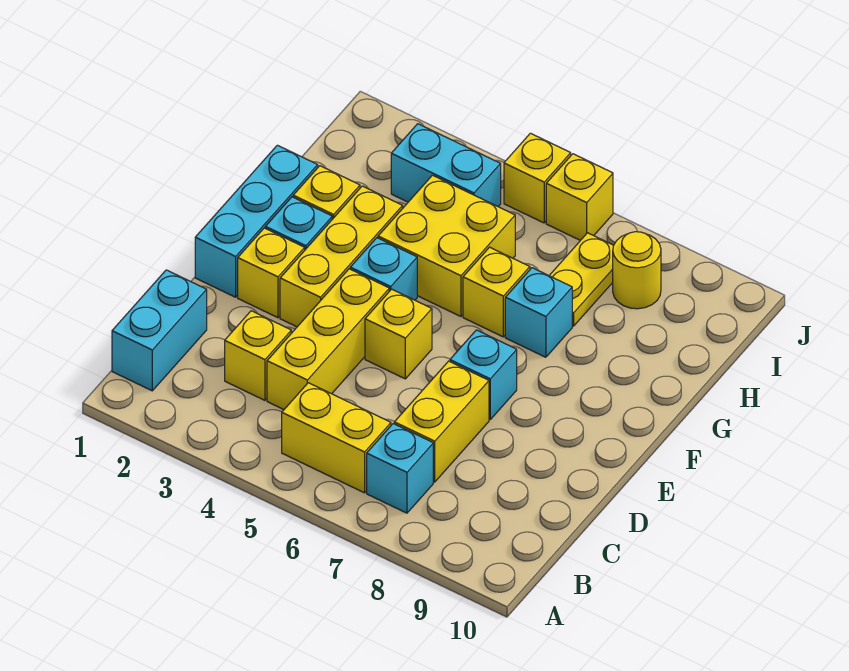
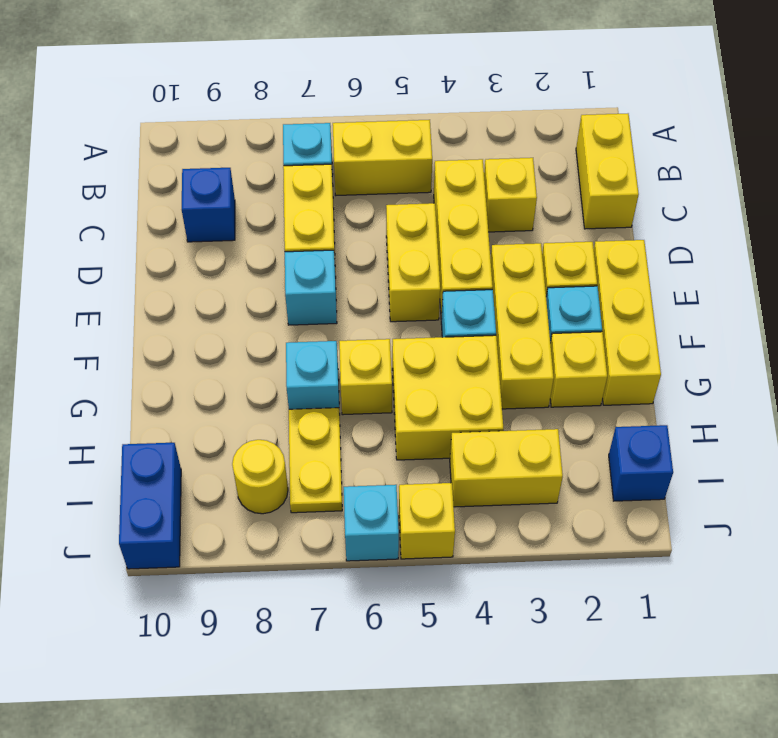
cyan brick B1:C1 level 1 -> yellow brick B1:C1 level 1
none -> blue brick C9 level 1
cyan brick E1:G1 level 1 -> yellow brick E1:G1 level 1
yellow brick E5 level 1 -> yellow brick D5:E5 level 1
none -> blue brick I1 level 1
cyan brick I3:I4 level 1 -> yellow brick I3:I4 level 1
none -> blue brick I10:J10 level 1
yellow brick J6 level 1 -> cyan brick J6 level 1

